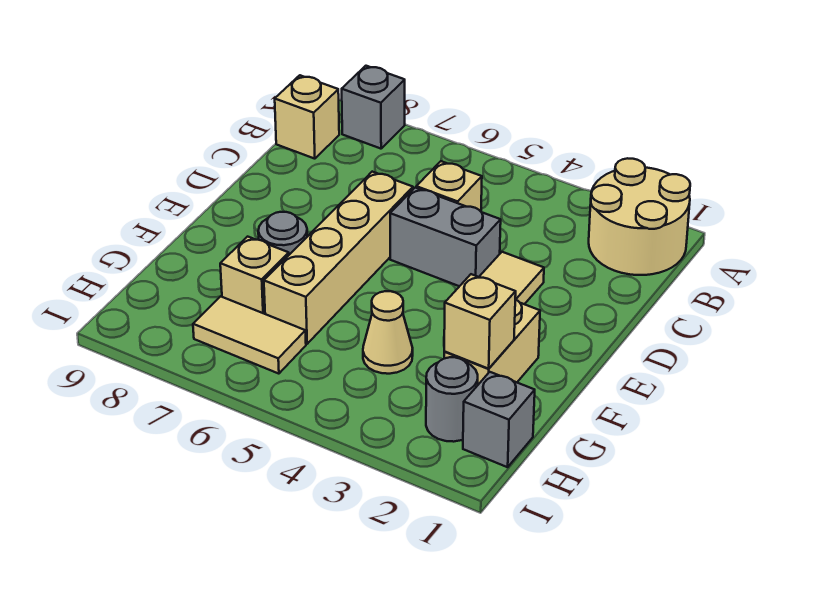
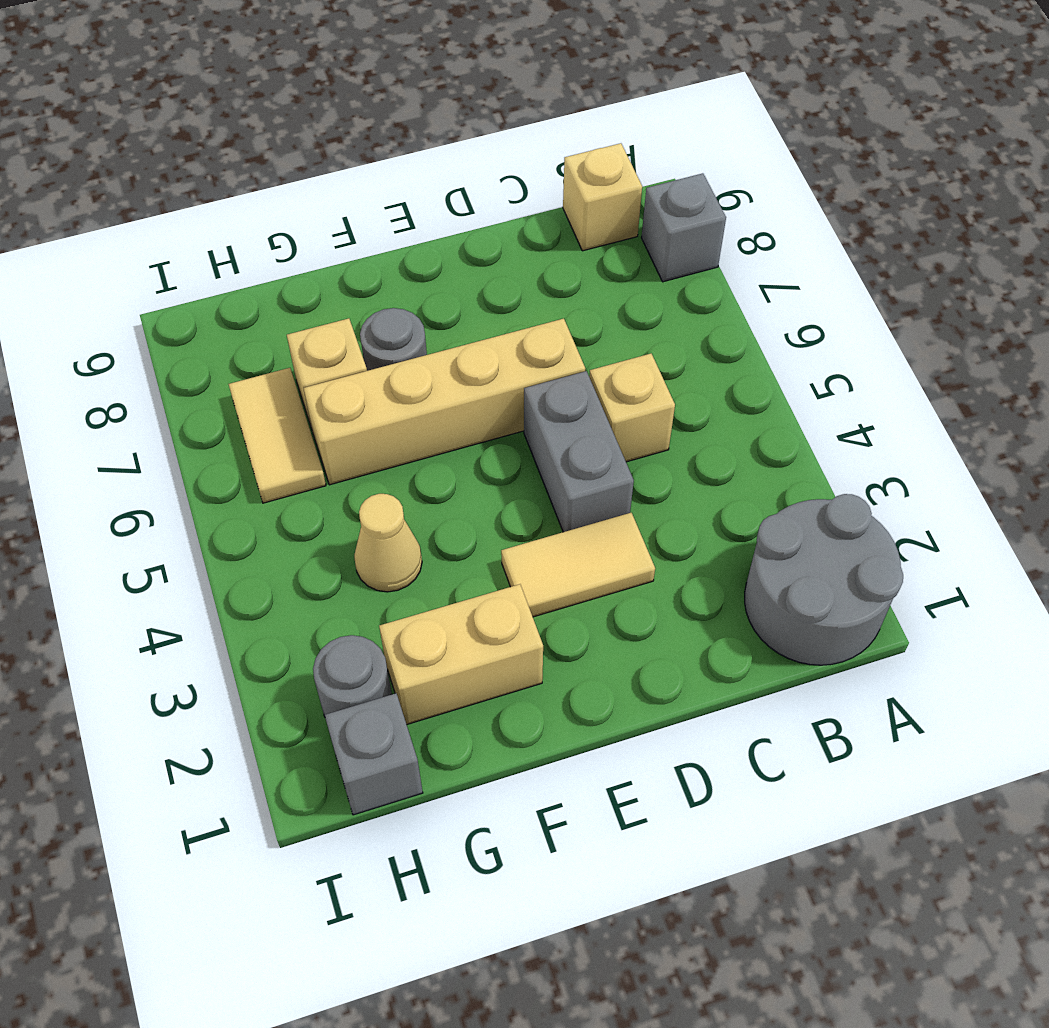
tan round brick A1:B2 level 1 -> grey round brick A1:B2 level 1
tan brick G2 level 2 -> none

